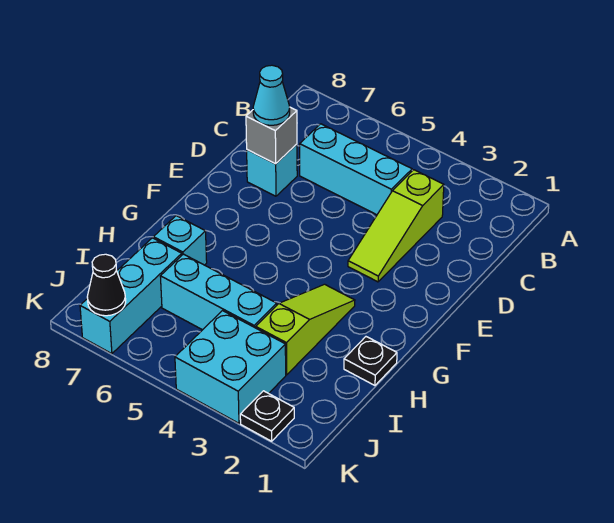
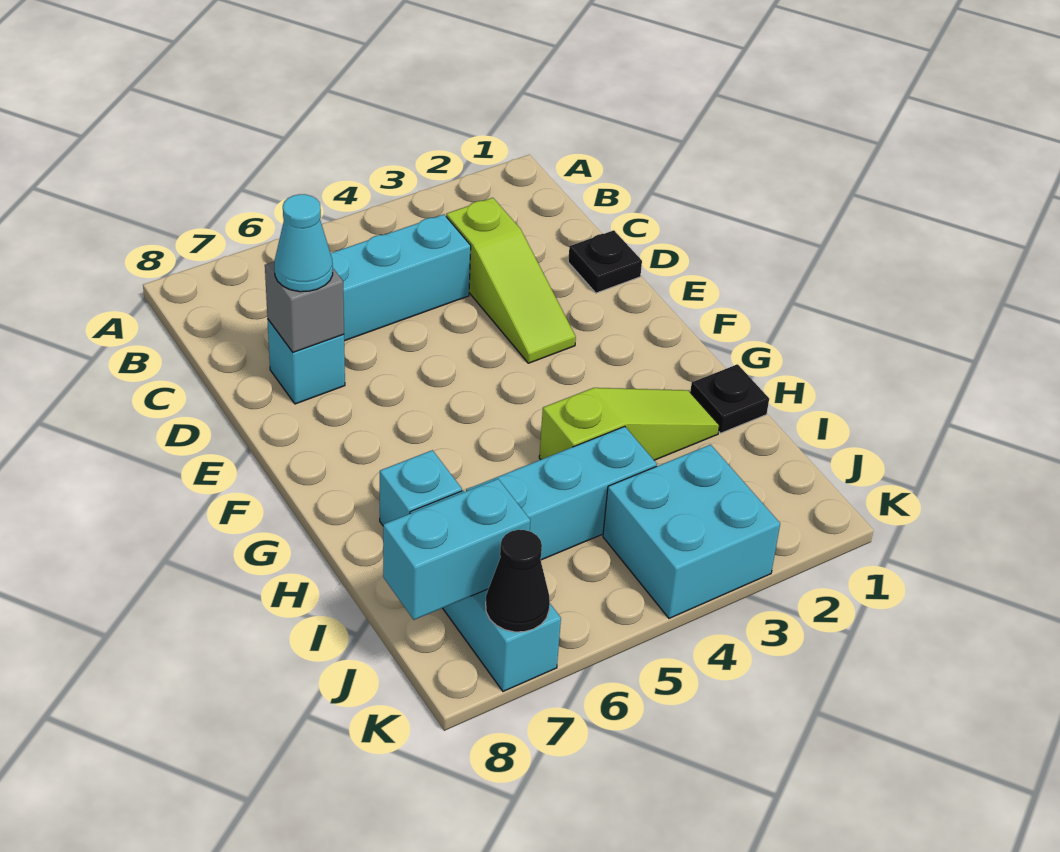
lime slope G3:I3 level 1 top I -> lime slope H2:H4 level 1 top 4
none -> cyan brick J7:J8 level 2
black plate K2 level 1 -> black plate D1 level 1

